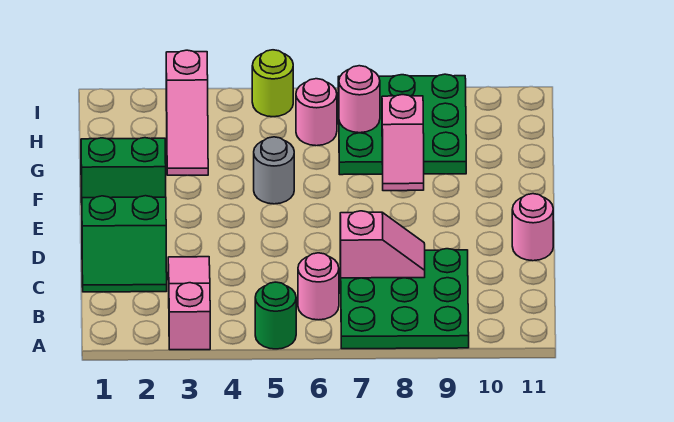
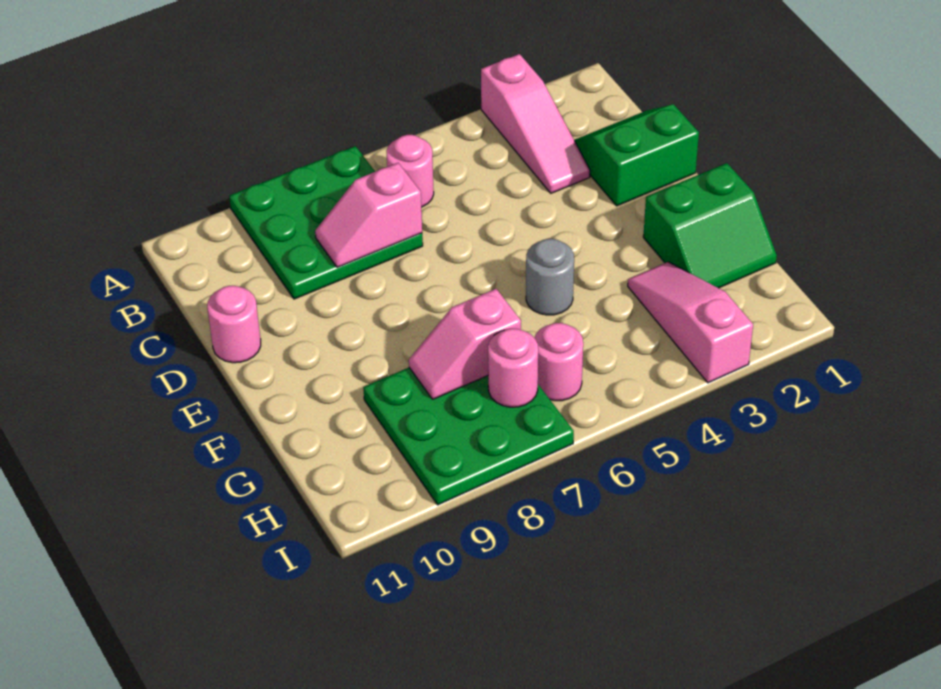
green round brick A5 level 1 -> none
pink slope F8:G8 level 2 top G -> pink slope G7:G8 level 2 top 7
lime round brick I5 level 1 -> none

